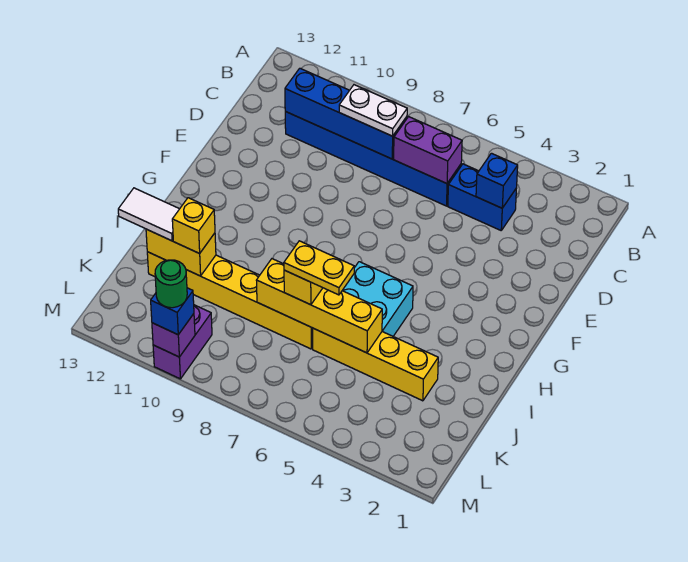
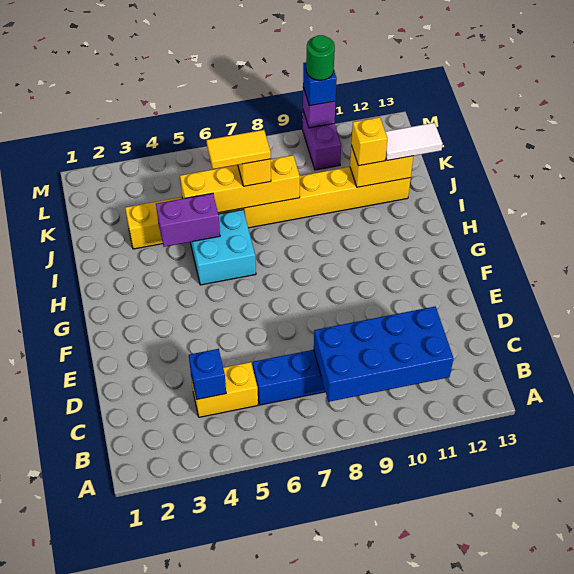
blue brick C4:C5 level 1 -> yellow brick C4:C5 level 1
purple brick C6:C7 level 2 -> purple brick I4:I5 level 2
blue brick C8:C11 level 2 -> blue brick B8:C11 level 2
white plate C8:C9 level 3 -> none
yellow plate J6:J7 level 4 -> yellow tile J6:J7 level 4

